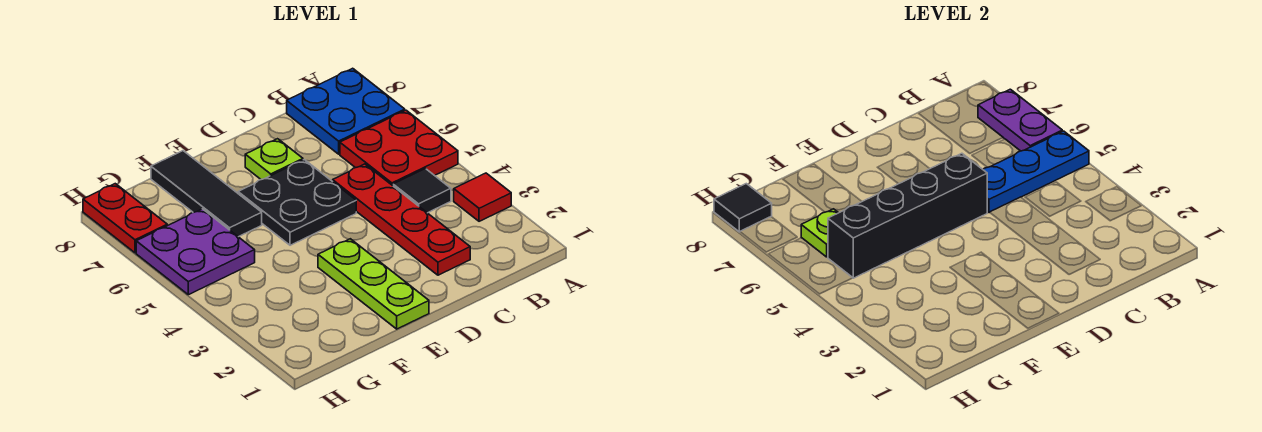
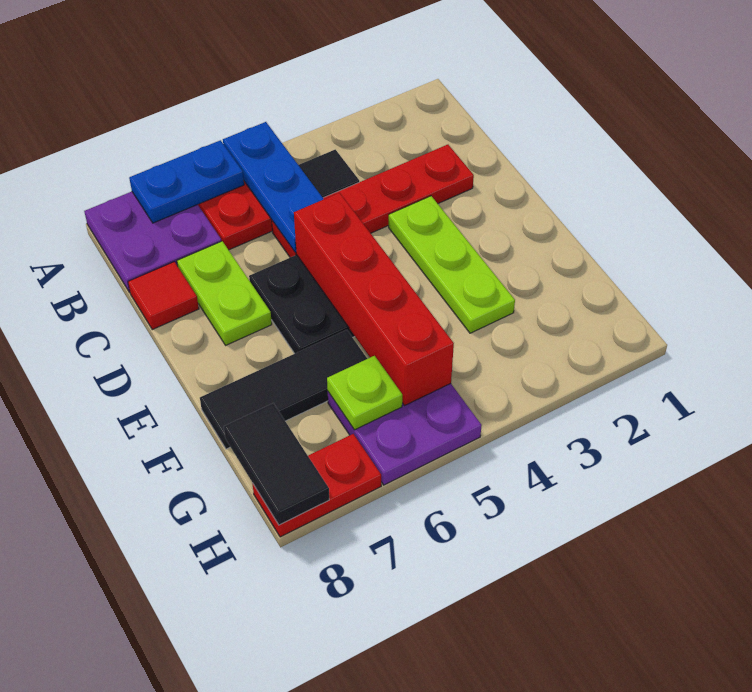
red tile A3 level 1 -> red tile C8 level 1
purple plate A6:A7 level 2 -> blue plate A6:A7 level 2
blue plate A7:B8 level 1 -> purple plate A7:B8 level 1
black brick D5:G5 level 2 -> red brick D5:G5 level 2
lime plate D7 level 1 -> lime plate C7:D7 level 1
lime plate E1:E3 level 1 -> lime plate D3:F3 level 1
black tile H8 level 2 -> black tile G8:H8 level 2

